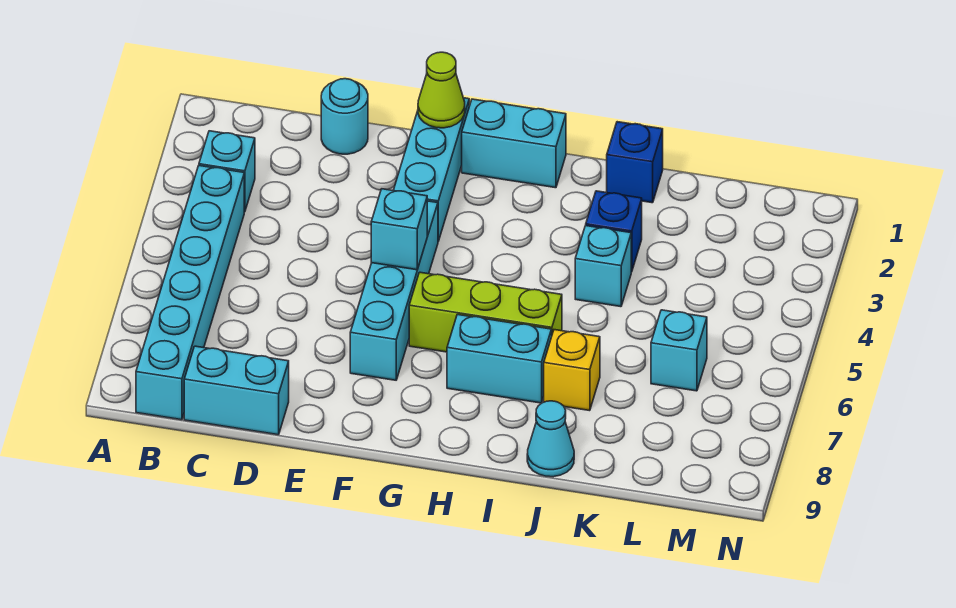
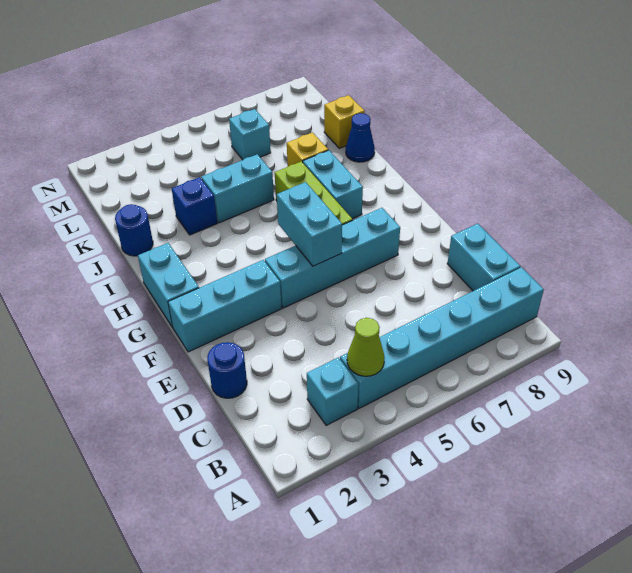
cyan round brick D1 level 1 -> blue round brick D1 level 1
lime cone F1 level 2 -> lime cone B4 level 2
cyan brick F5 level 2 -> cyan brick F5:G5 level 2
blue brick J1 level 1 -> blue round brick J1 level 1
cyan brick J4 level 1 -> cyan brick J4:J5 level 1
cyan cone J9 level 1 -> blue cone J9 level 1
none -> yellow brick K9 level 1

